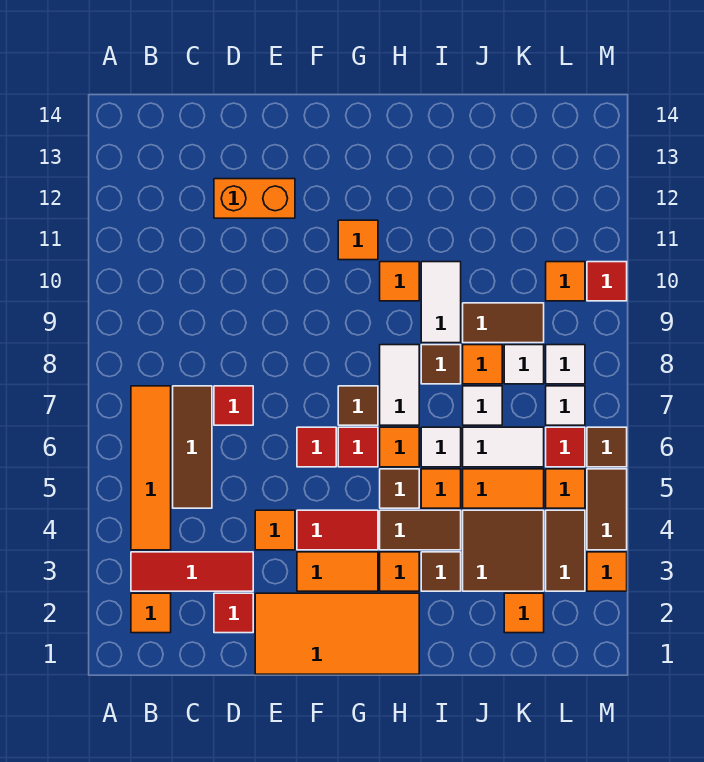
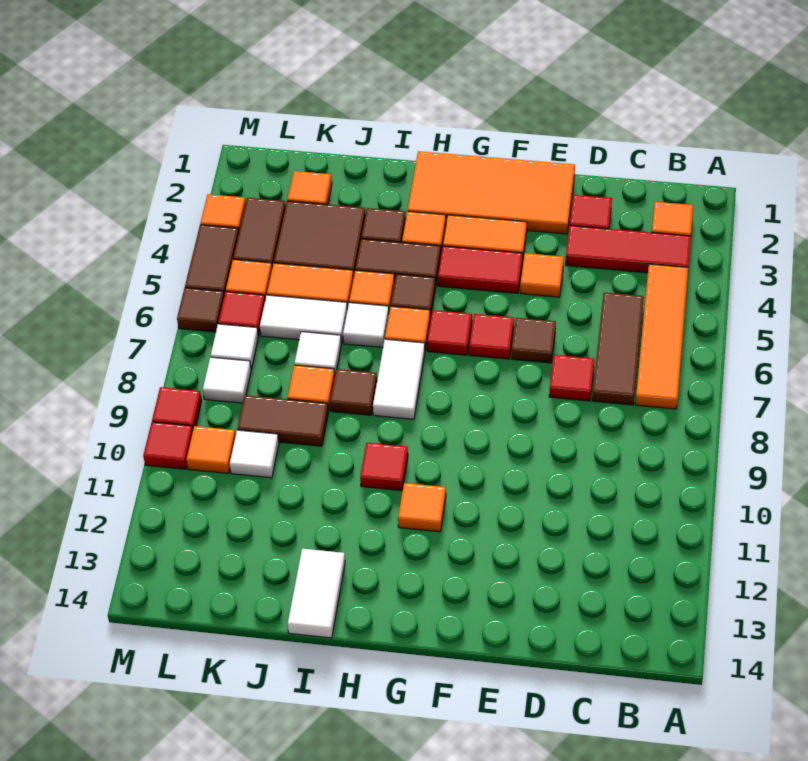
orange brick D12:E12 level 1 -> none
brown tile G7 level 1 -> brown tile E6 level 1
orange tile H10 level 1 -> red tile H10 level 1
white tile I9:I10 level 1 -> white tile I13:I14 level 1
white tile K8 level 1 -> white tile K10 level 1
none -> red tile M9 level 1

